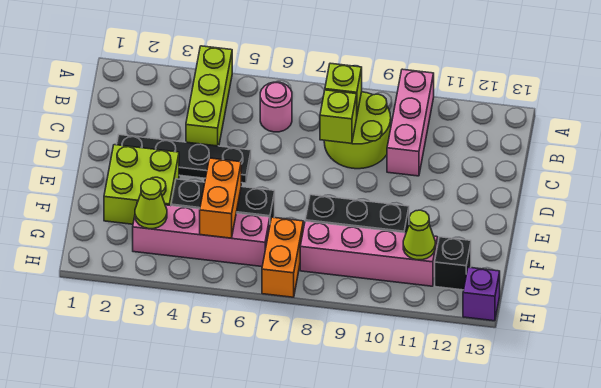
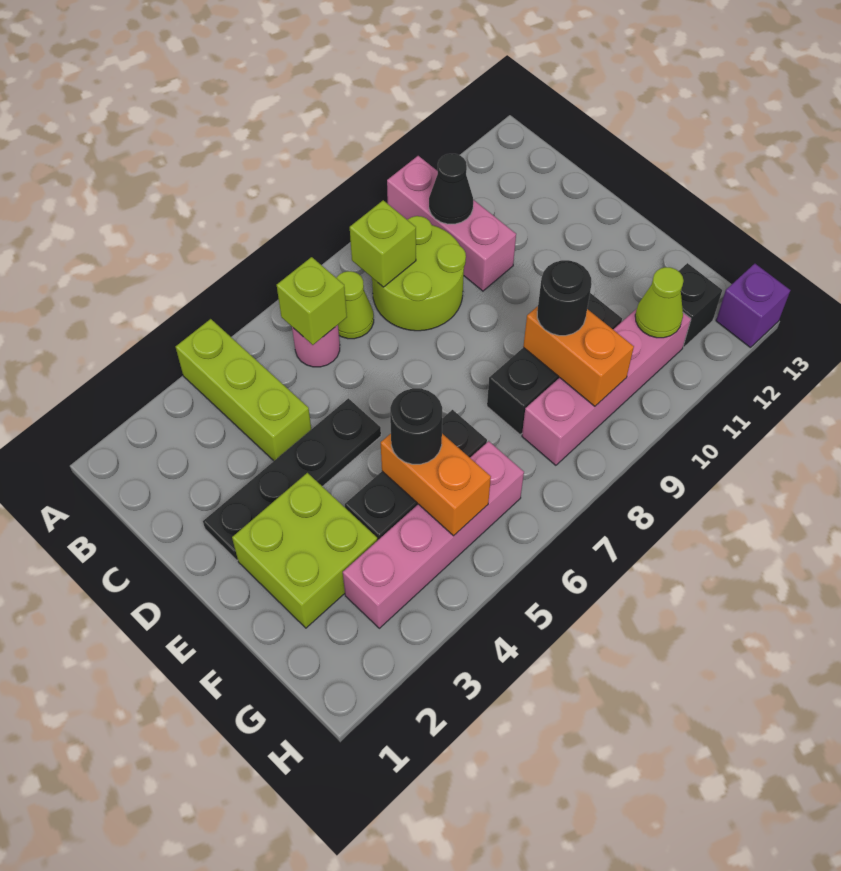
none -> black cone B10 level 2
lime brick C8 level 2 -> lime brick B6 level 2
none -> black round brick F5 level 3
none -> black round brick F9 level 3
lime cone G3 level 2 -> lime cone B7 level 1
orange brick G7:H7 level 1 -> orange brick F9:G9 level 2

